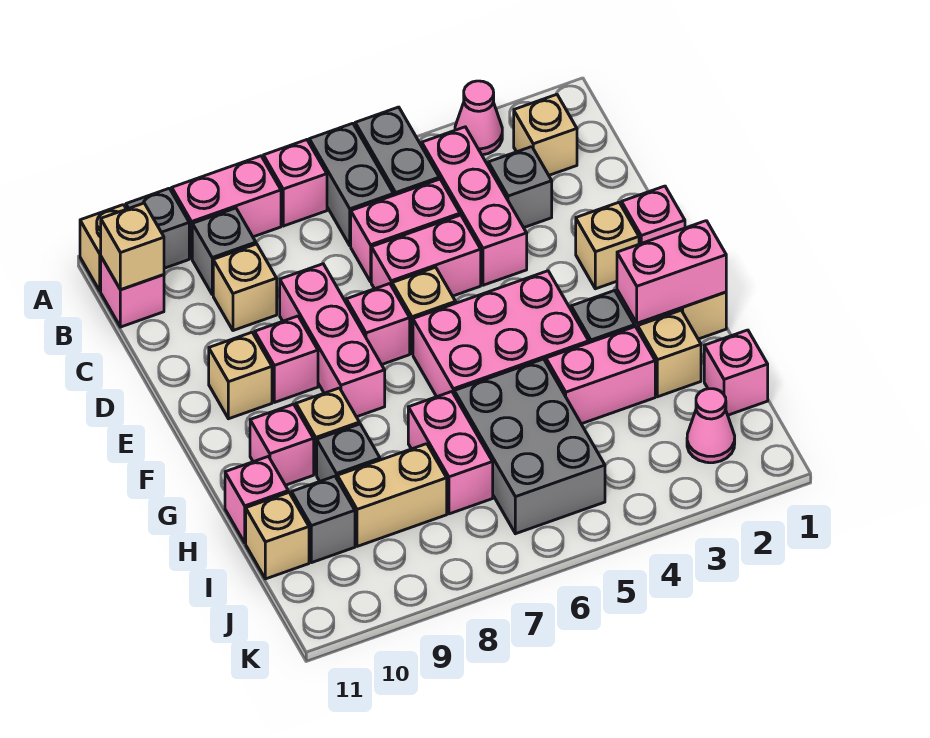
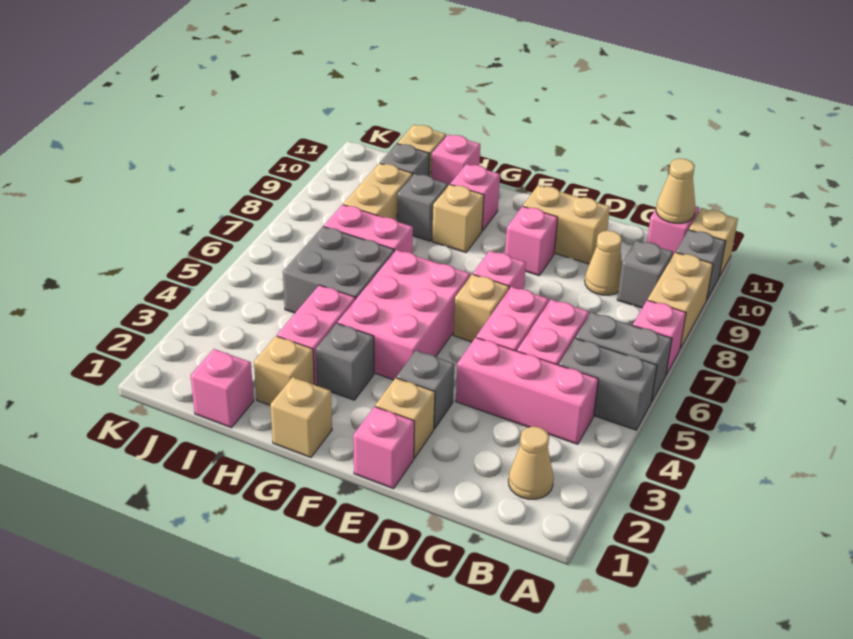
pink cone A3 level 1 -> none
pink brick A8:A9 level 1 -> tan brick A8:A9 level 1
tan brick B2 level 1 -> tan cone B2 level 1
tan brick B11 level 2 -> tan cone B11 level 2
grey brick C3 level 1 -> grey brick E3 level 1
tan brick C9 level 1 -> tan cone C9 level 1
pink brick D8:F8 level 1 -> none
tan brick E10 level 1 -> tan brick D10:E10 level 1
pink brick G1:G2 level 2 -> none
grey brick H5:J6 level 1 -> grey brick H5:I6 level 1
pink cone J2 level 1 -> none

